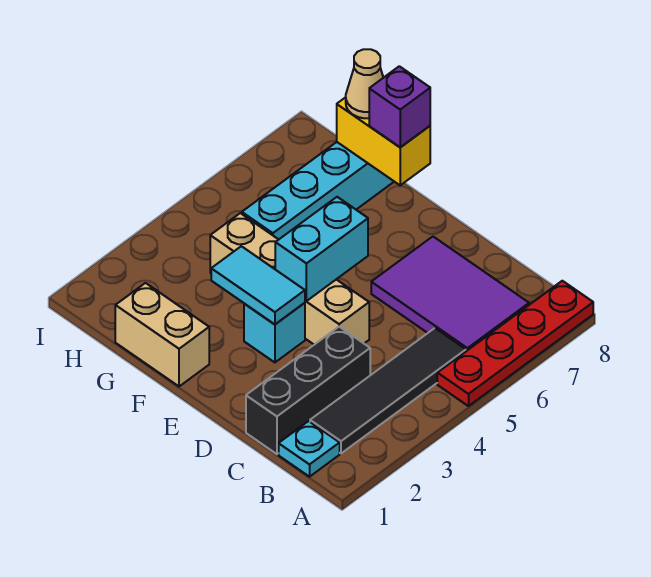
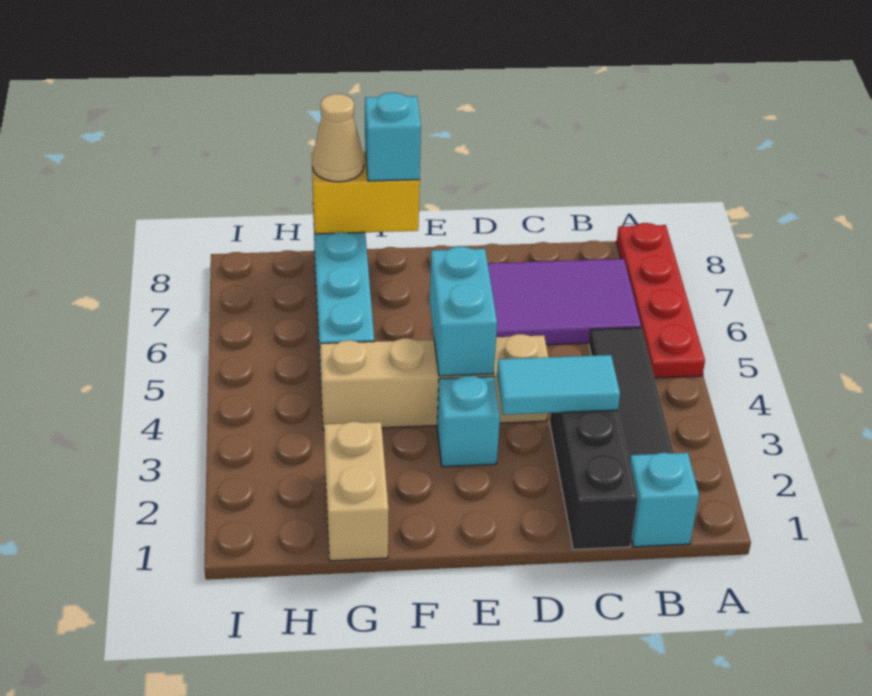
cyan plate B1 level 1 -> cyan brick B1 level 1
cyan tile E3:F3 level 2 -> cyan tile C3:D3 level 2
tan brick F1:G1 level 1 -> tan brick G1:G2 level 1
purple brick F8 level 3 -> cyan brick F8 level 3

